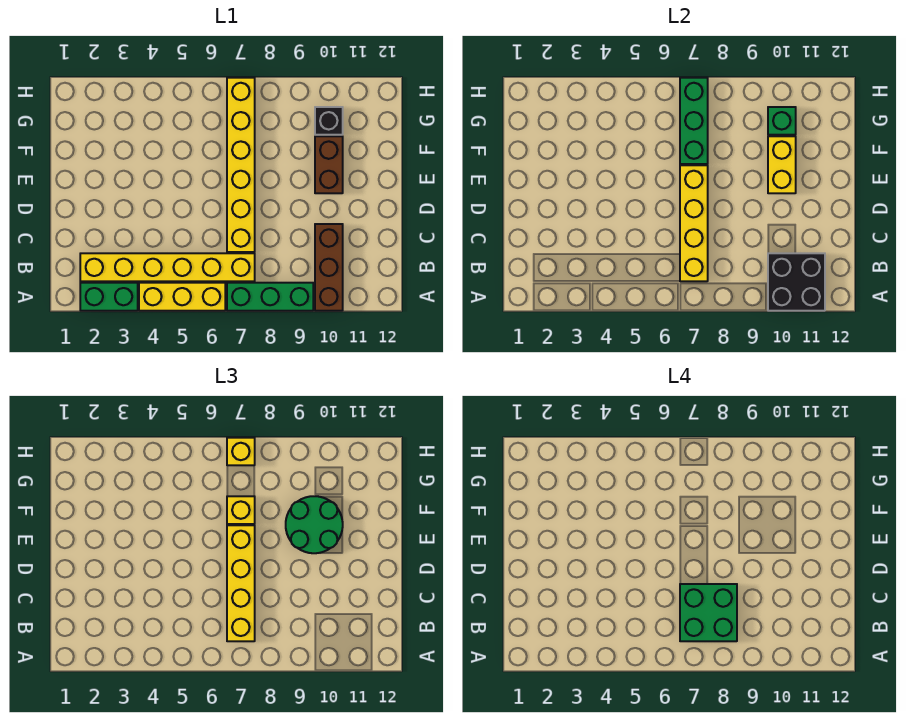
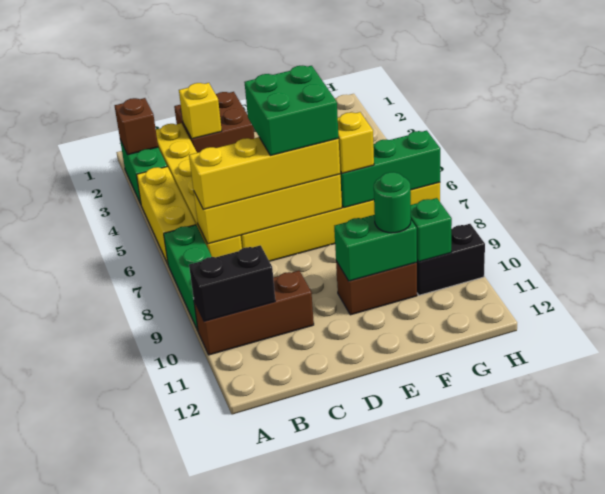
none -> brown brick A2 level 2
black brick A10:B11 level 2 -> black brick A10:B10 level 2
green brick B7:C8 level 4 -> green brick D6:E7 level 4
none -> brown brick C1:D2 level 1
green round brick E9:F10 level 3 -> green round brick F10 level 3
yellow brick E10:F10 level 2 -> green brick E10:F10 level 2
black brick G10 level 1 -> black brick G10:H10 level 1
yellow brick H7 level 3 -> yellow brick C2 level 2

